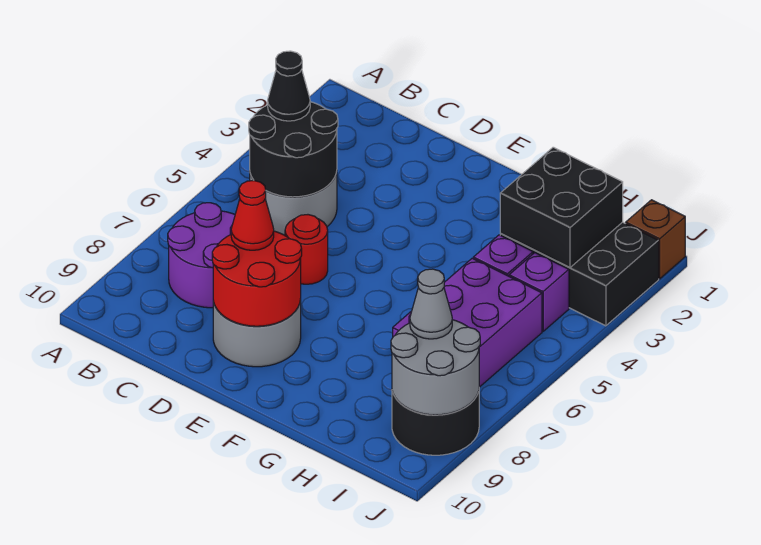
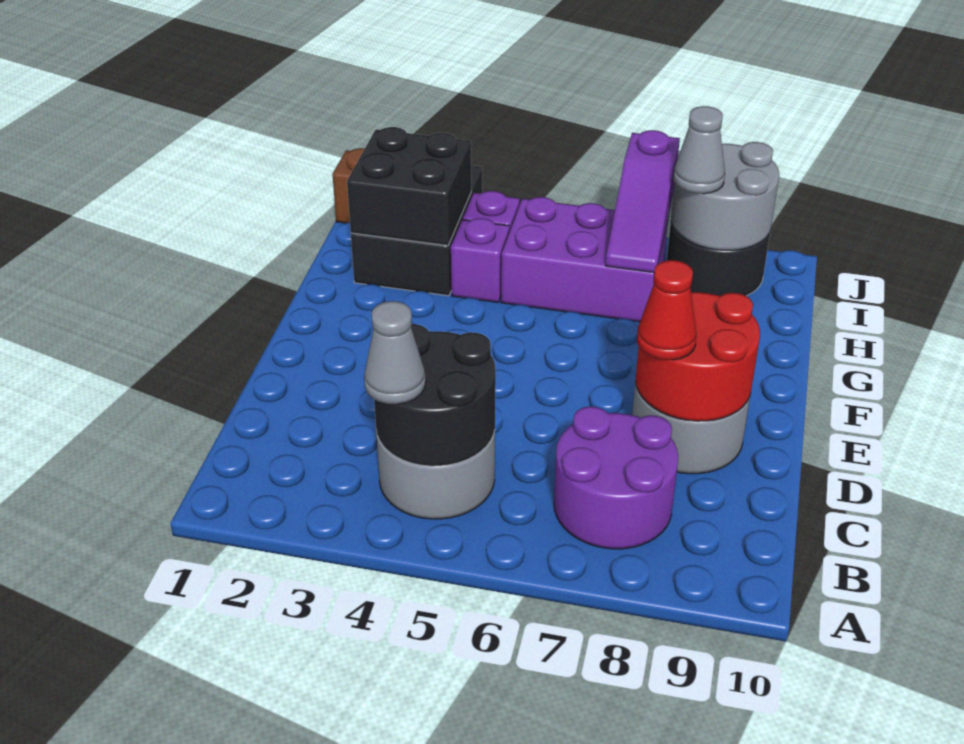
black cone B4 level 3 -> grey cone B4 level 3
red round brick D6 level 1 -> none
none -> purple slope H7:J7 level 2 top J

